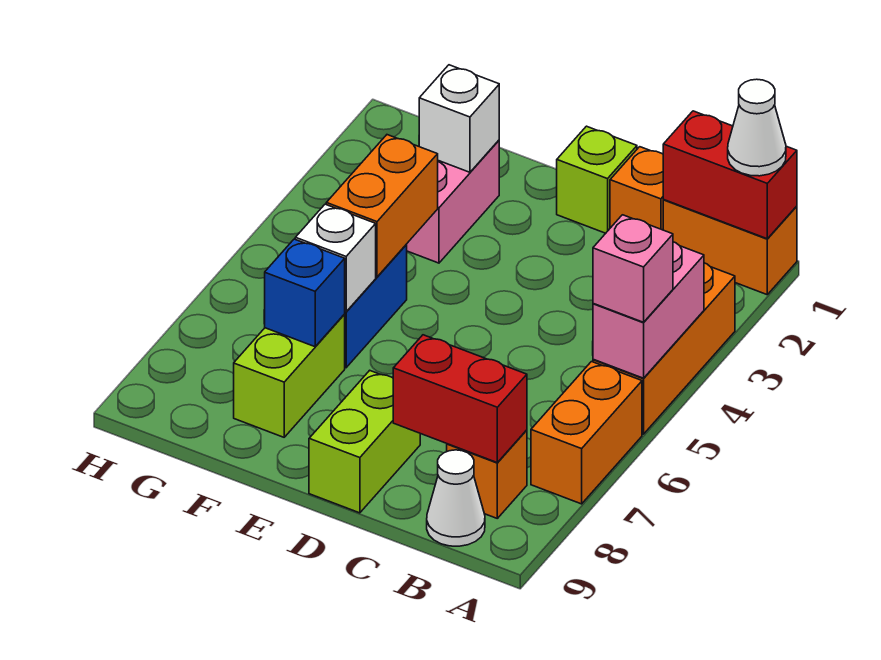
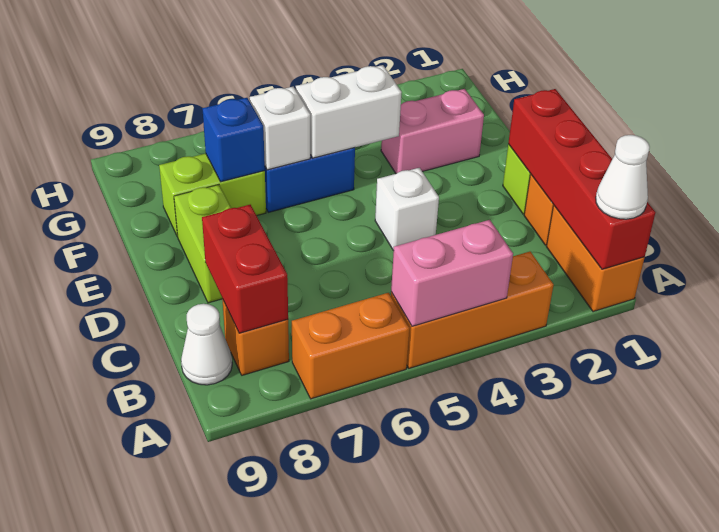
red brick A1:B1 level 2 -> red brick A1:D1 level 2
pink brick A5 level 3 -> none
lime brick D8:D9 level 1 -> lime brick D8:E8 level 1
white brick F2 level 2 -> white brick D4 level 1
orange brick F4:F5 level 2 -> white brick F4:F5 level 2

